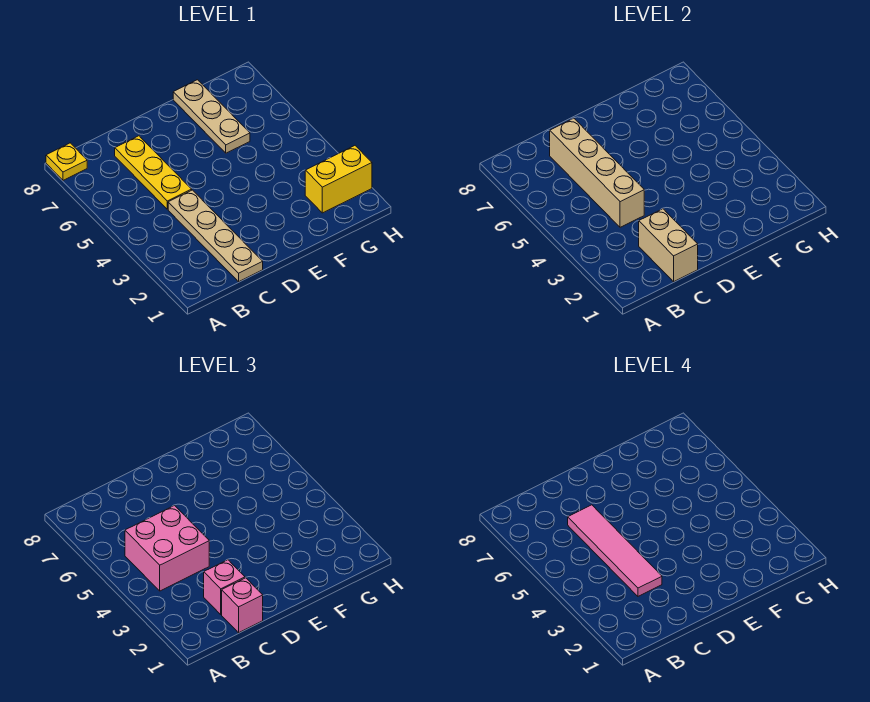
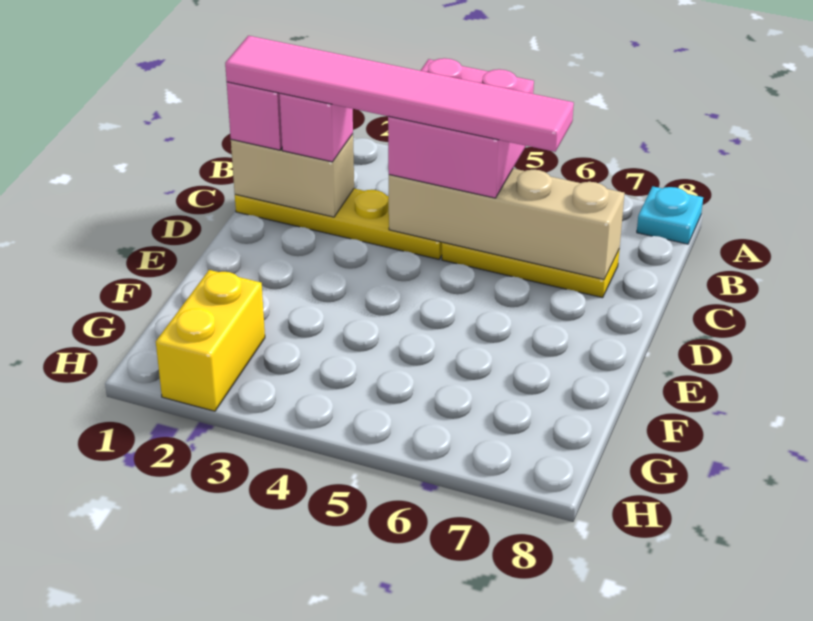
yellow plate A8 level 1 -> cyan plate A8 level 1
tan plate C1:C4 level 1 -> yellow plate C1:C4 level 1
pink tile C3:C6 level 4 -> pink tile C1:C6 level 4
tan plate F6:F8 level 1 -> none

